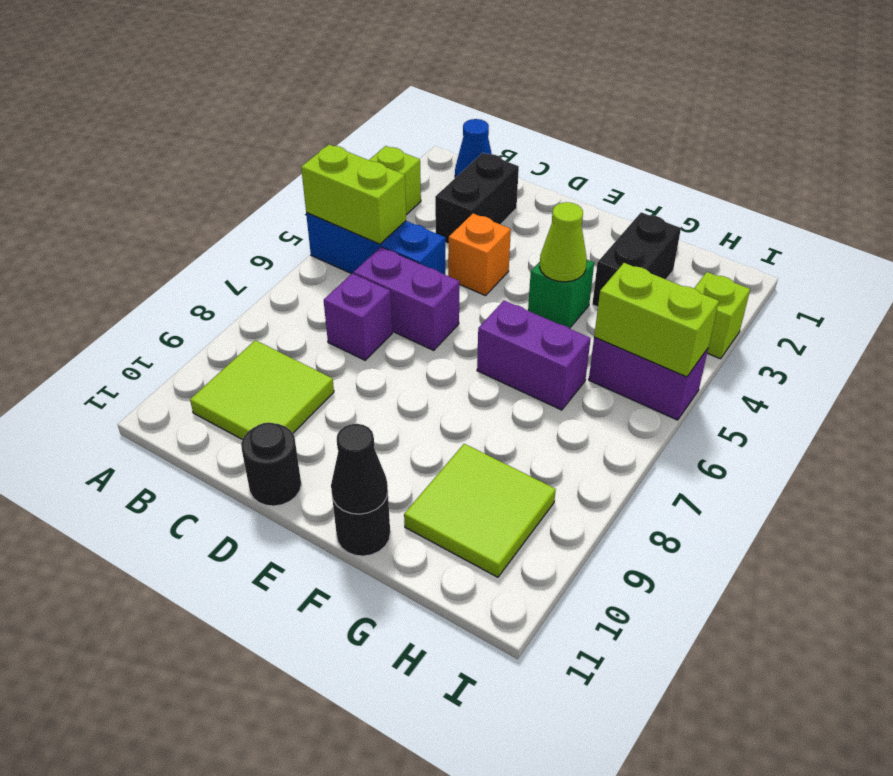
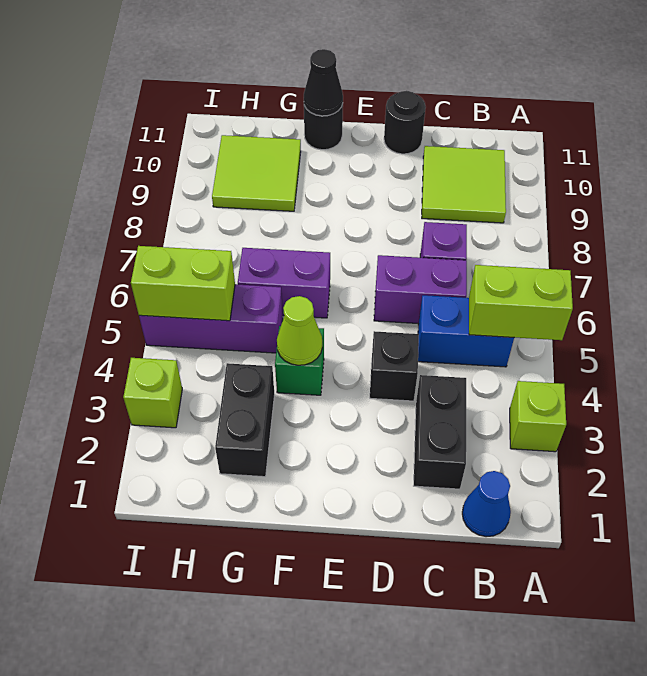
blue brick A5:C5 level 1 -> blue brick B5:C5 level 1
orange brick D4 level 1 -> black brick D4 level 1
purple brick H5:I5 level 1 -> purple brick G5:I5 level 1

